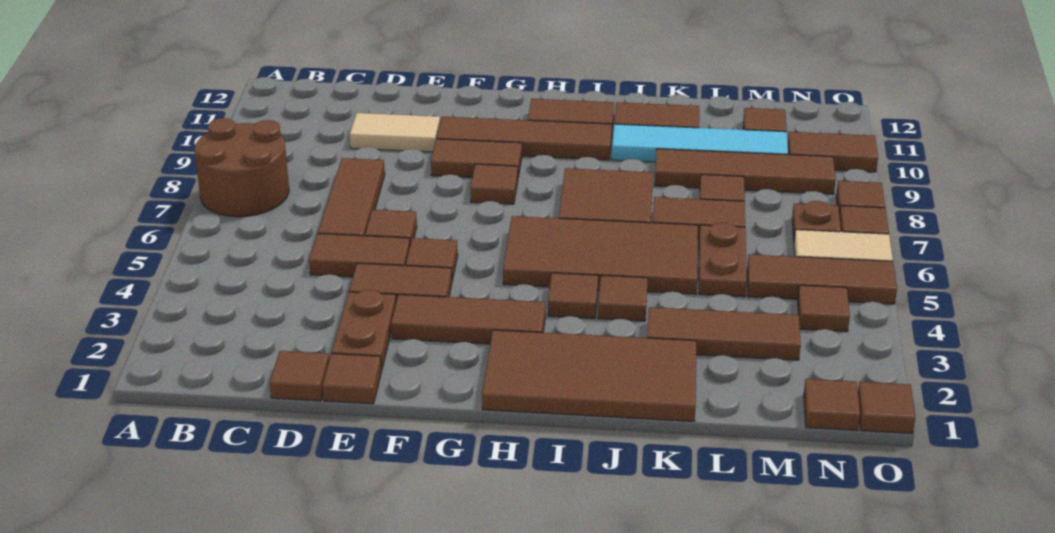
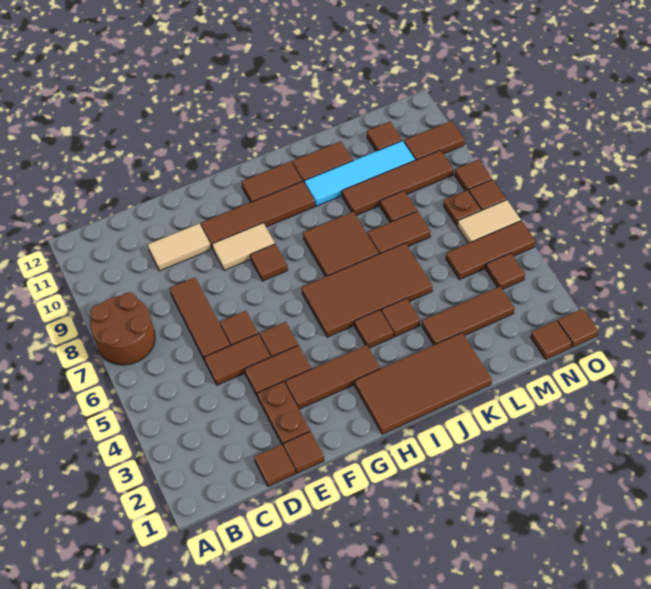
brown tile F9:G9 level 1 -> tan tile F9:G9 level 1
brown plate L5:L6 level 1 -> none

